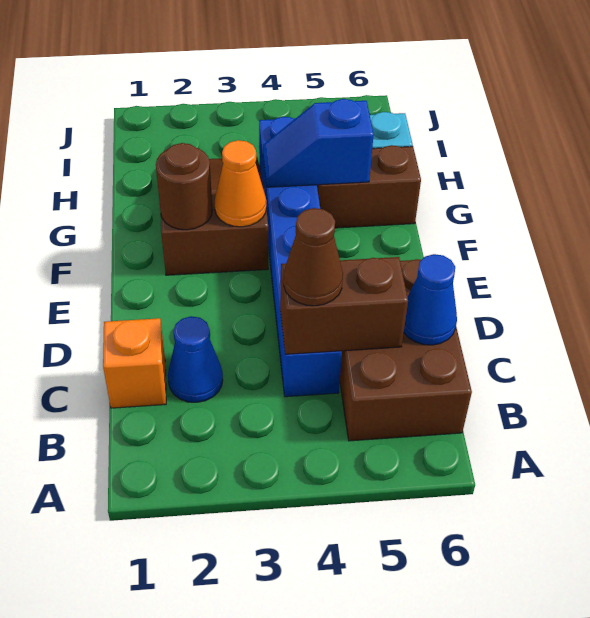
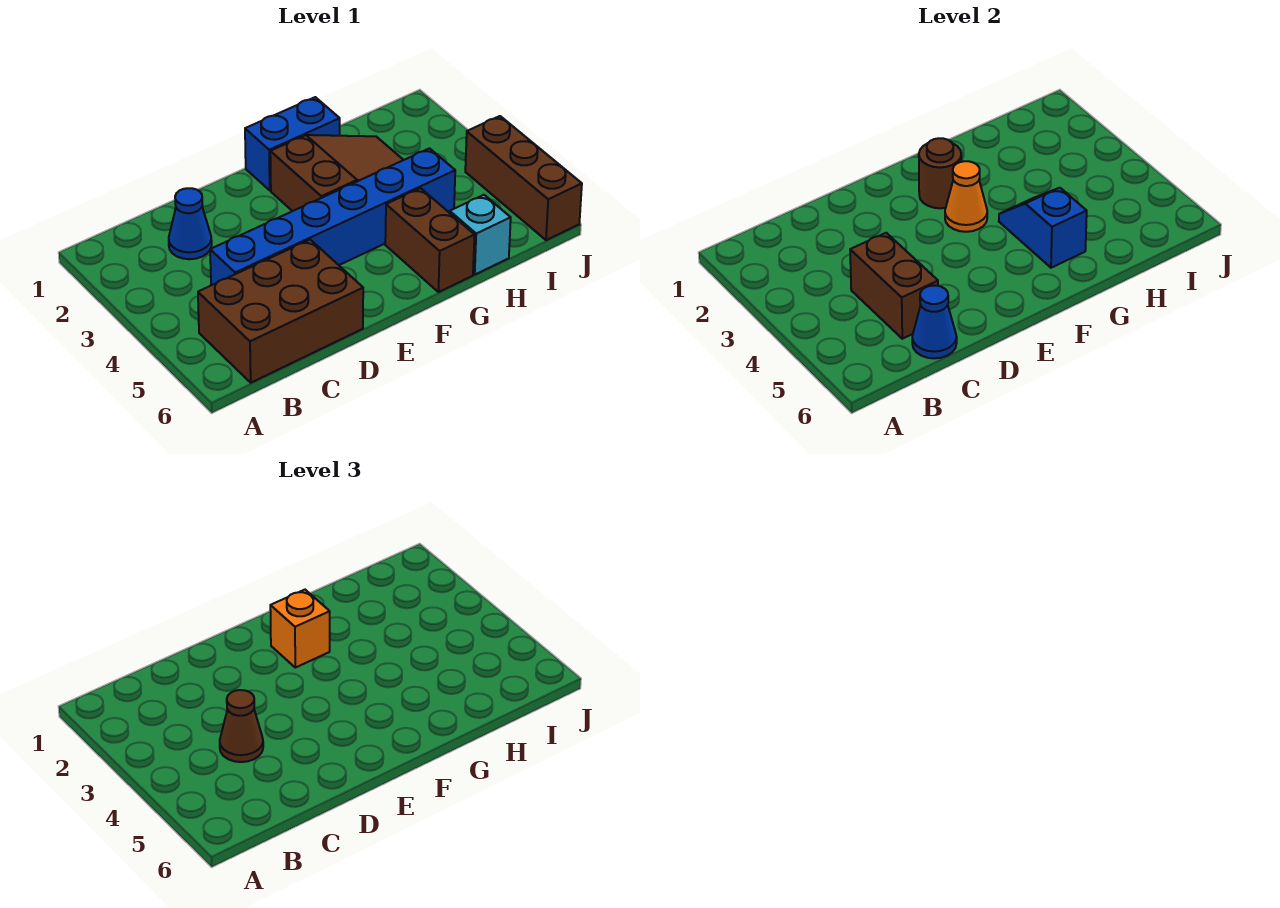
orange brick C1 level 1 -> orange brick F2 level 3
none -> blue brick F1:G1 level 1
none -> brown brick J4:J6 level 1

